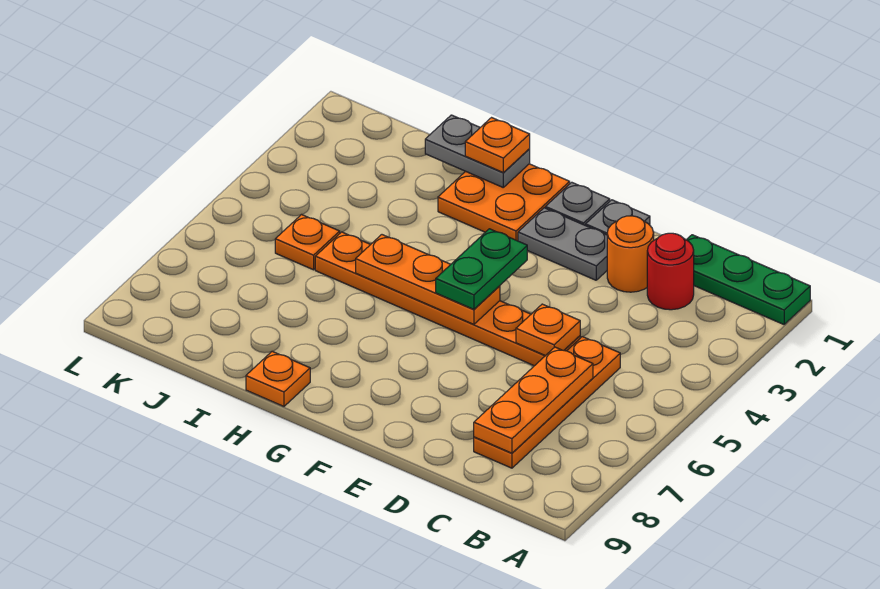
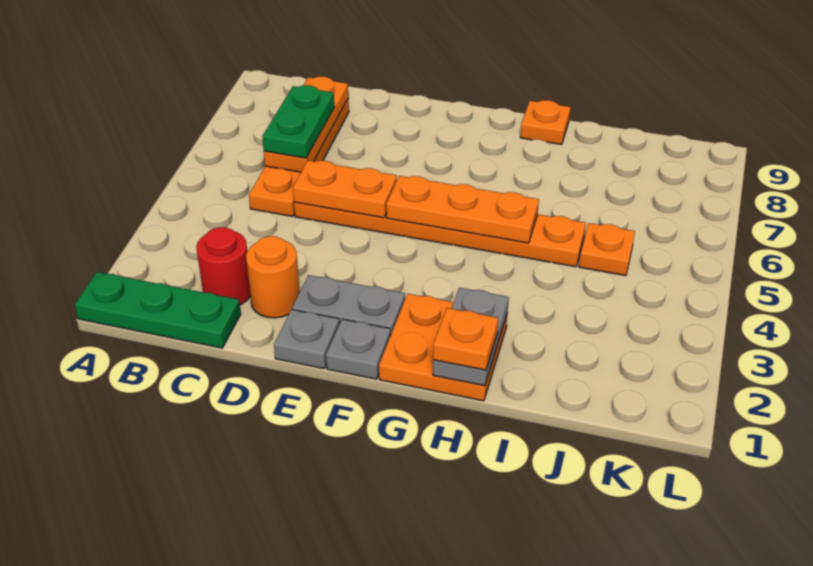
orange plate D5 level 2 -> orange plate D5:E5 level 2
green plate F4:F5 level 3 -> green plate C6:C7 level 3
grey plate H1:I1 level 2 -> grey plate H1:H2 level 2

